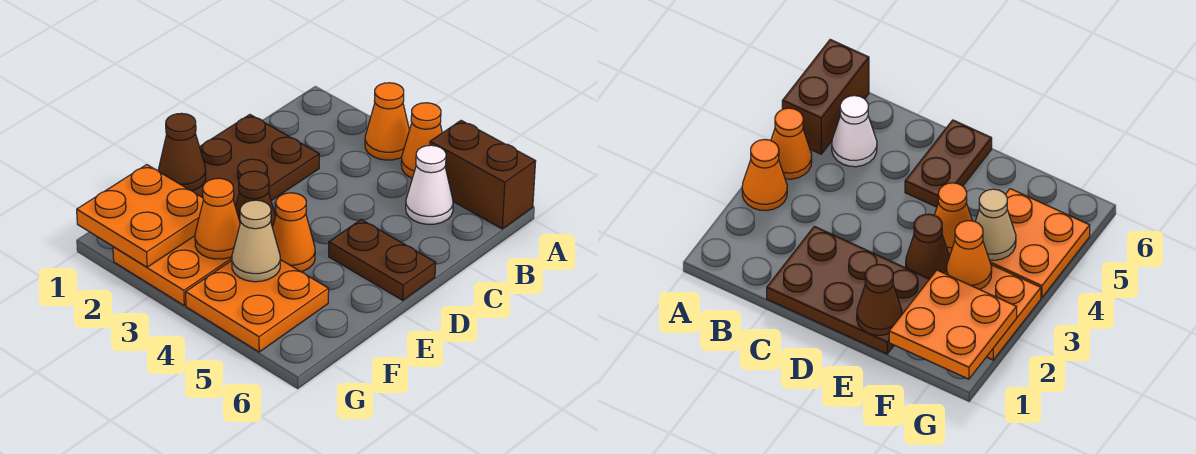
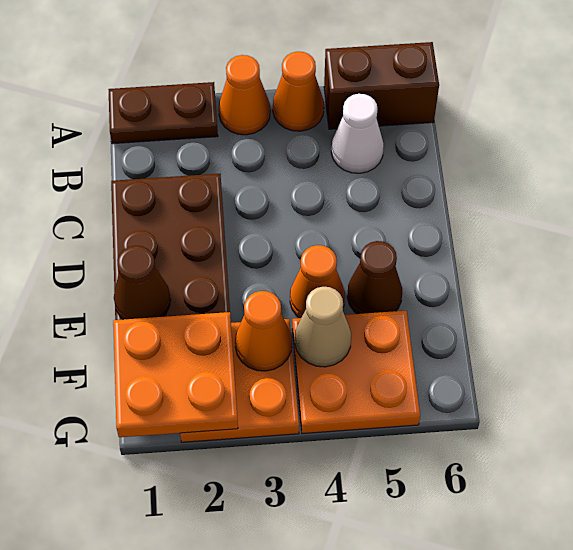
brown plate D5:D6 level 1 -> brown plate A1:A2 level 1
brown cone E3 level 1 -> brown cone E5 level 1

